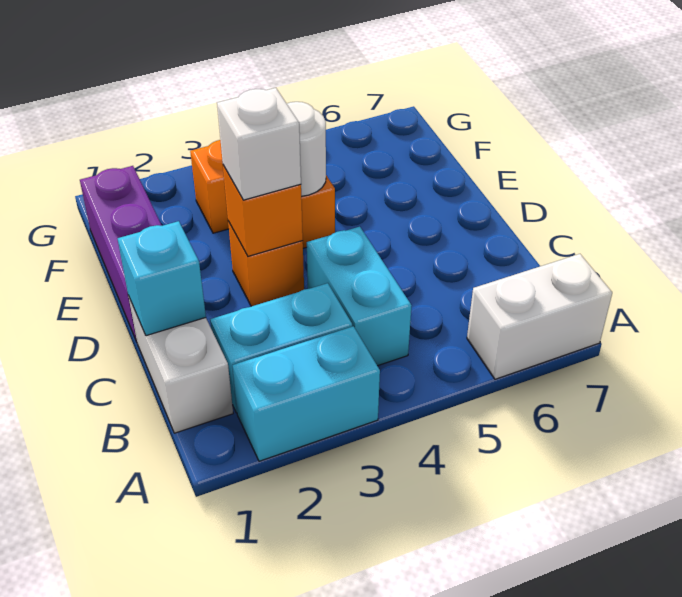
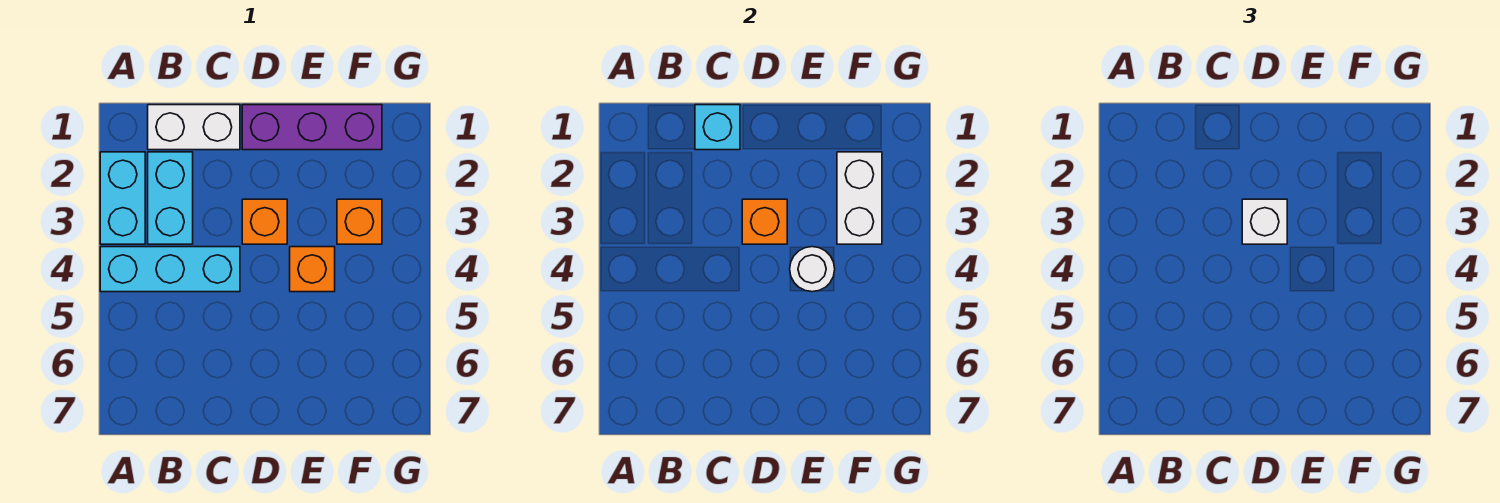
white brick A6:A7 level 1 -> white brick F2:F3 level 2
cyan brick B4:C4 level 1 -> cyan brick A4:C4 level 1

